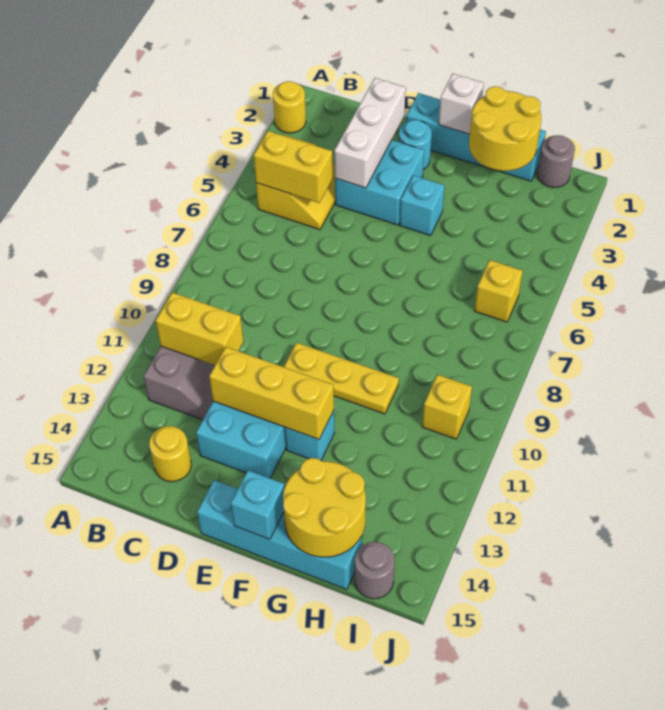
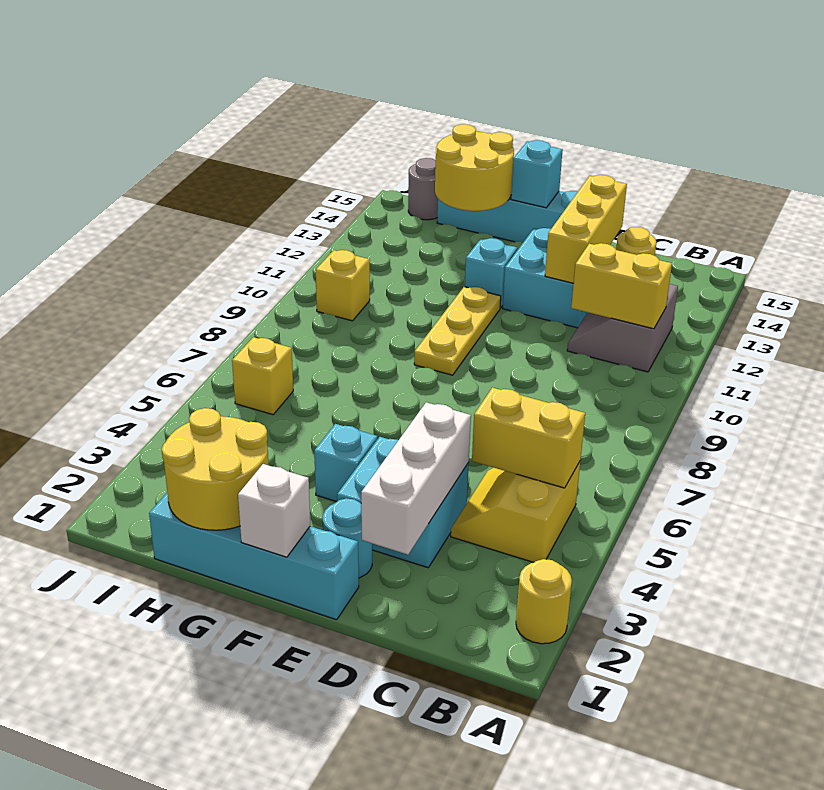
yellow brick D12:F12 level 2 -> yellow brick D12:D14 level 2
yellow plate E10:G10 level 1 -> yellow plate F9:F11 level 1
grey round brick I1 level 1 -> none

